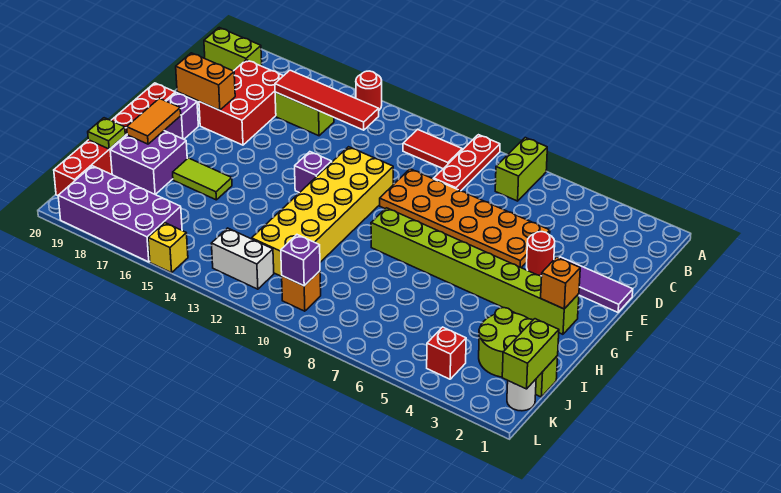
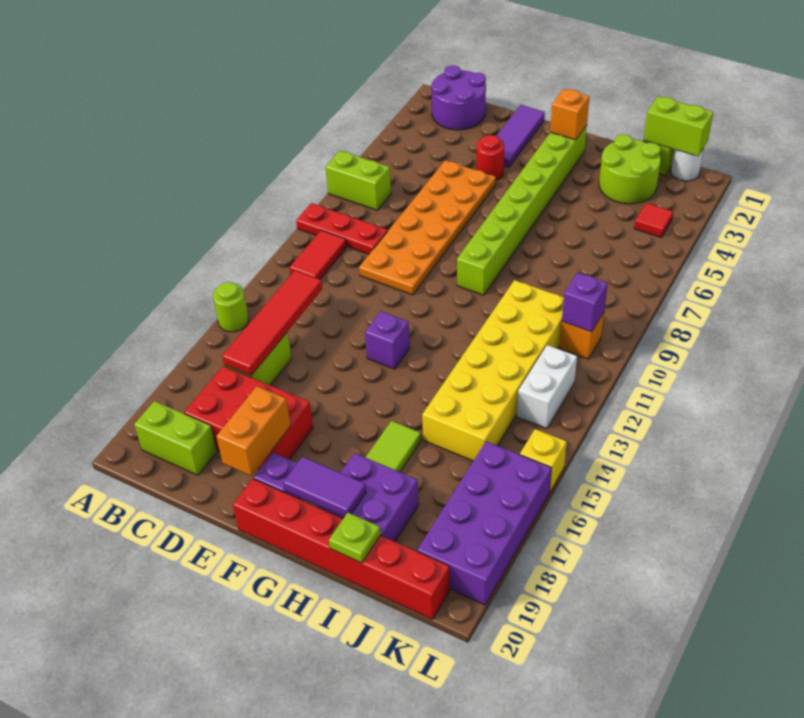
red round brick A14 level 1 -> lime round brick A14 level 1
none -> purple round brick B1:C2 level 1
lime brick B19:B20 level 1 -> lime brick B19:C19 level 1
yellow brick E11:J12 level 1 -> yellow brick I10:J15 level 1
orange tile G19:H19 level 2 -> purple tile G19:H19 level 2
red brick K4 level 1 -> red tile K4 level 1

